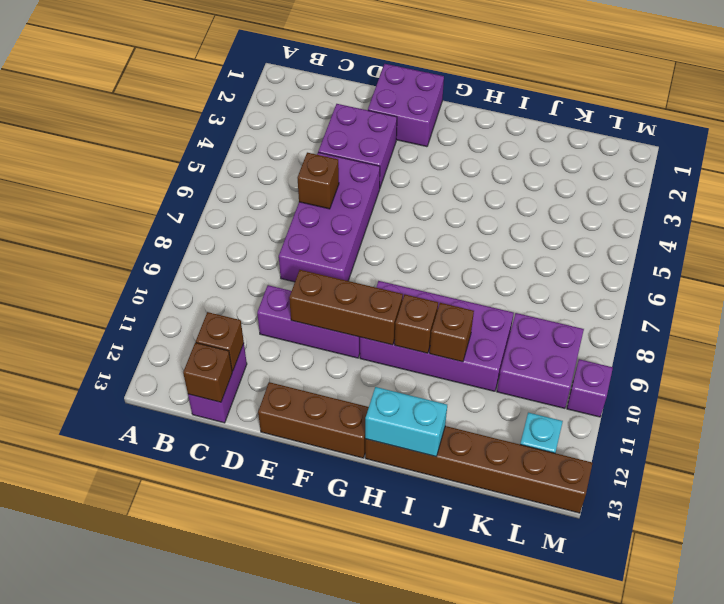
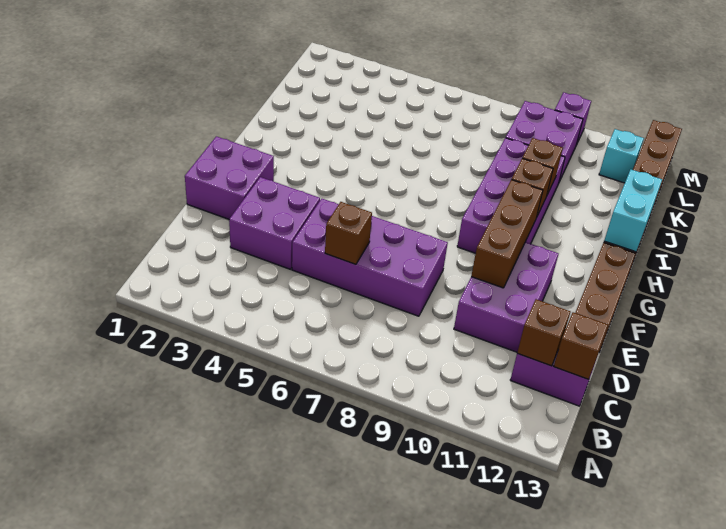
purple brick D10:F10 level 1 -> purple brick D10:F11 level 1

